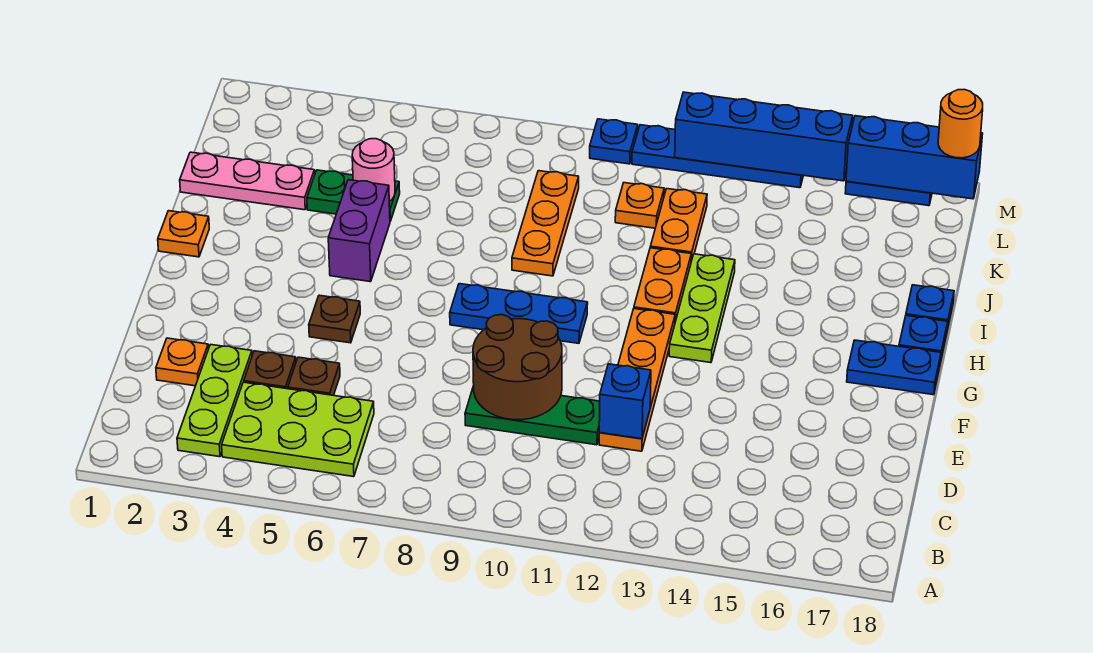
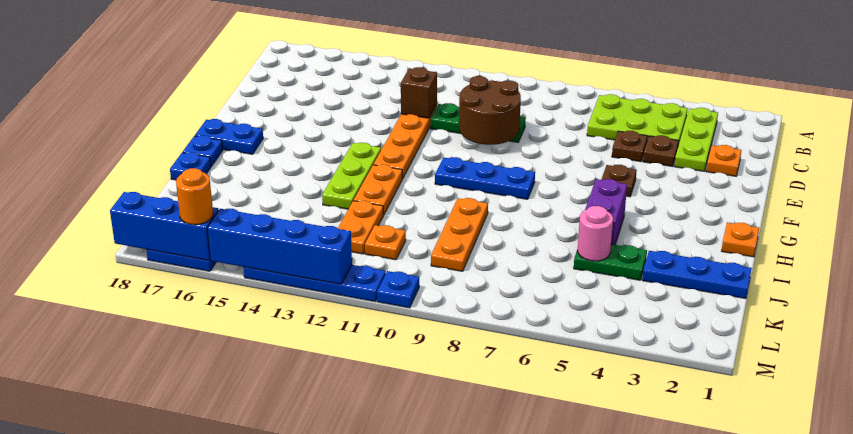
blue brick D12 level 2 -> brown brick D12 level 2
pink plate J1:J3 level 1 -> blue plate J1:J3 level 1
orange round brick M18 level 3 -> orange round brick M16 level 3

